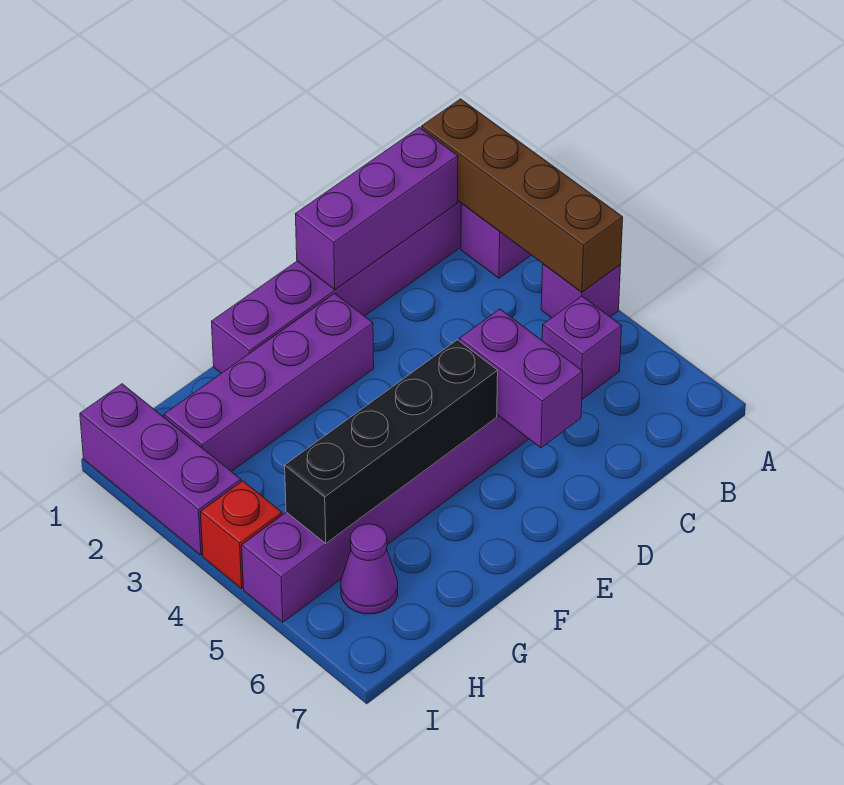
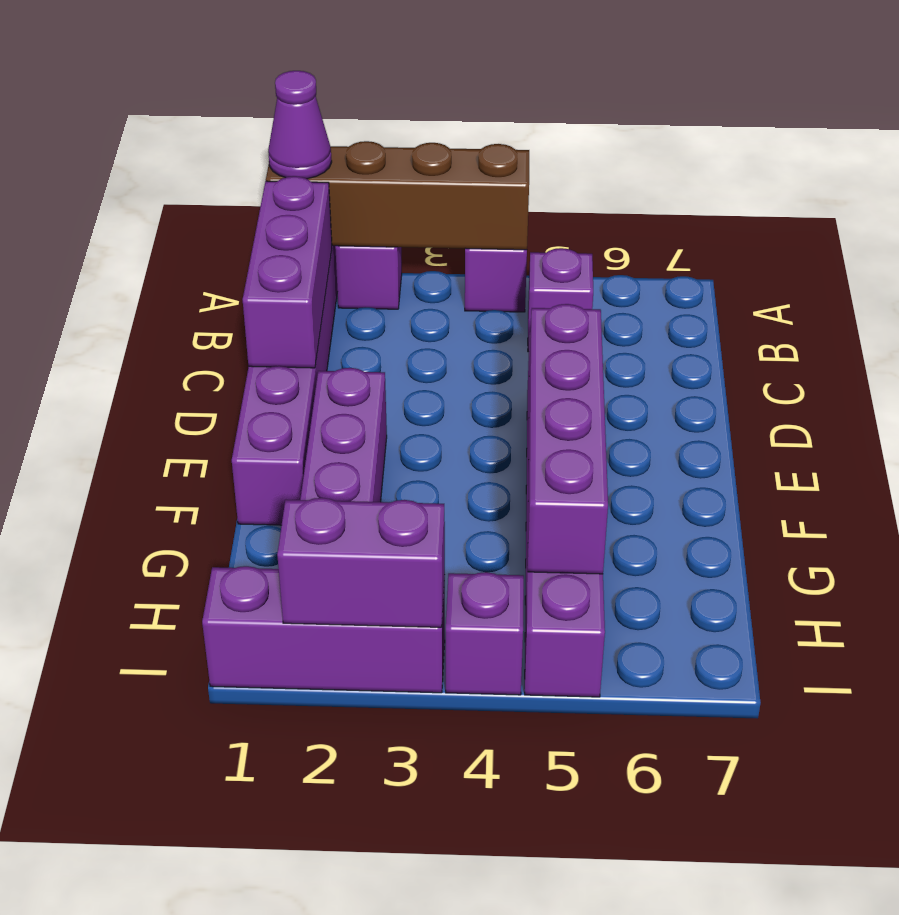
purple brick D5:D6 level 2 -> purple brick I2:I3 level 2
black brick E5:H5 level 2 -> purple brick E5:H5 level 2
purple cone H6 level 1 -> purple cone A1 level 3
red brick I4 level 1 -> purple brick I4 level 1

